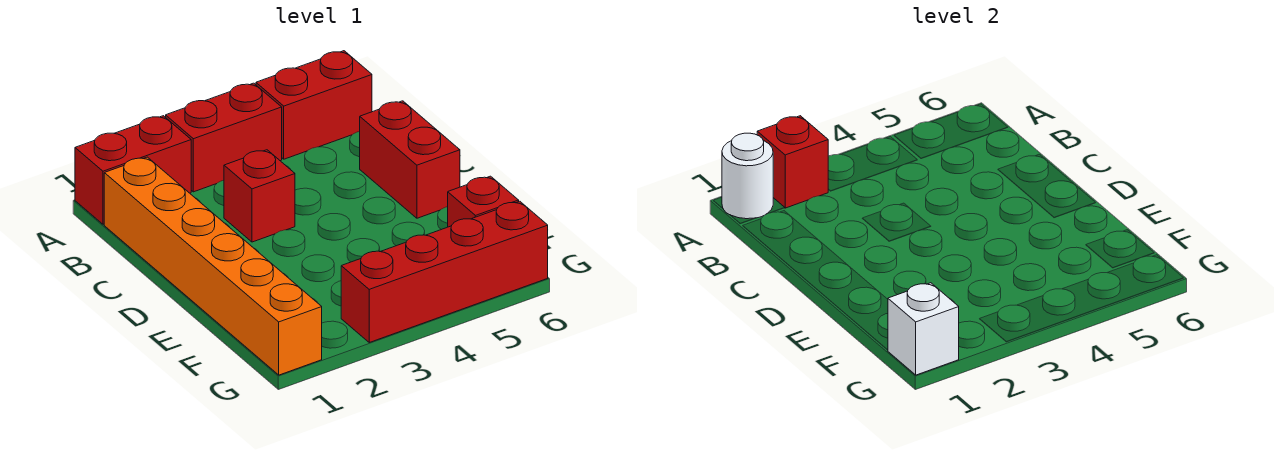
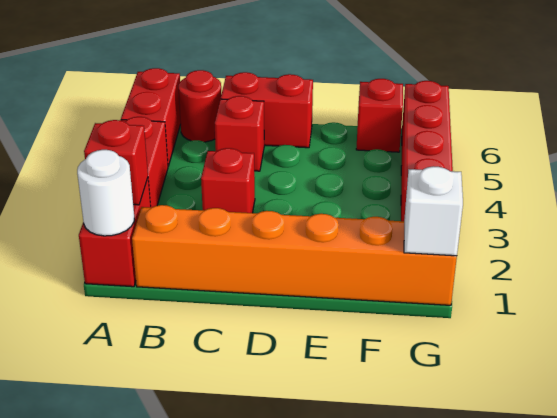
none -> red round brick B6 level 1
none -> red brick C5 level 1

